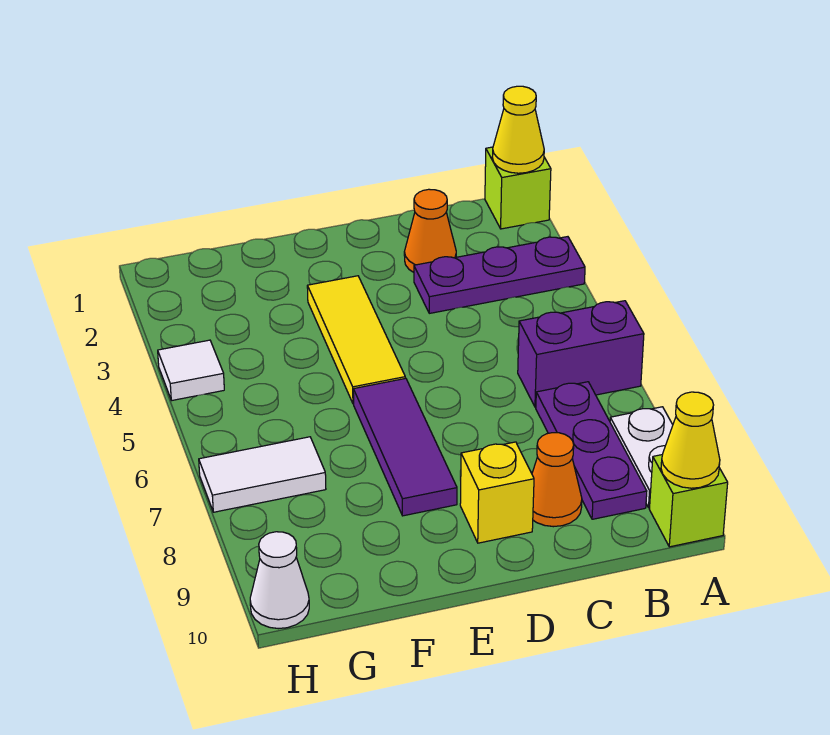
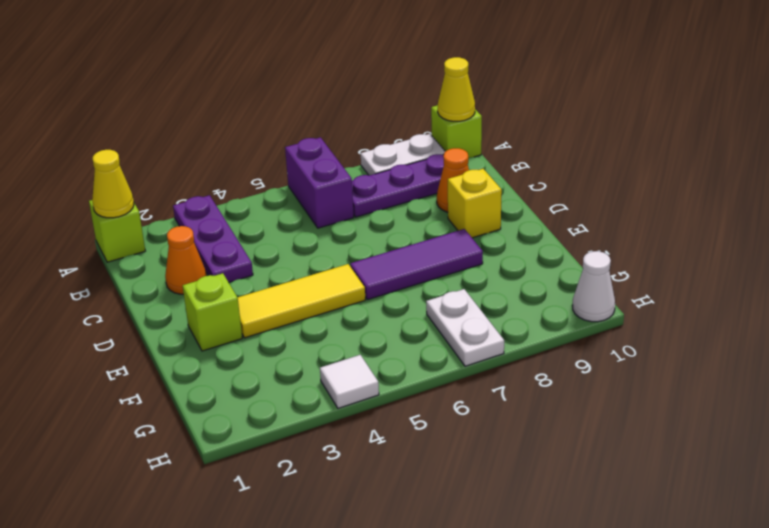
none -> lime brick E2 level 1
white tile G7:H7 level 1 -> white plate G7:H7 level 1

